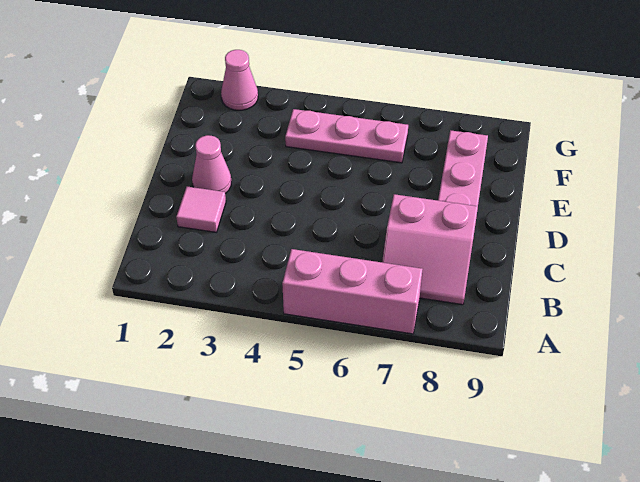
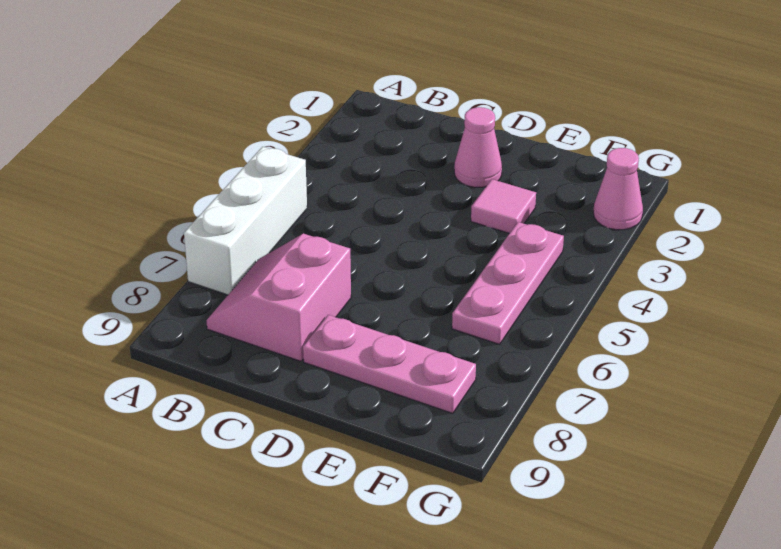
pink brick A5:A7 level 1 -> white brick A5:A7 level 1
pink tile C2 level 1 -> pink tile E3 level 1

